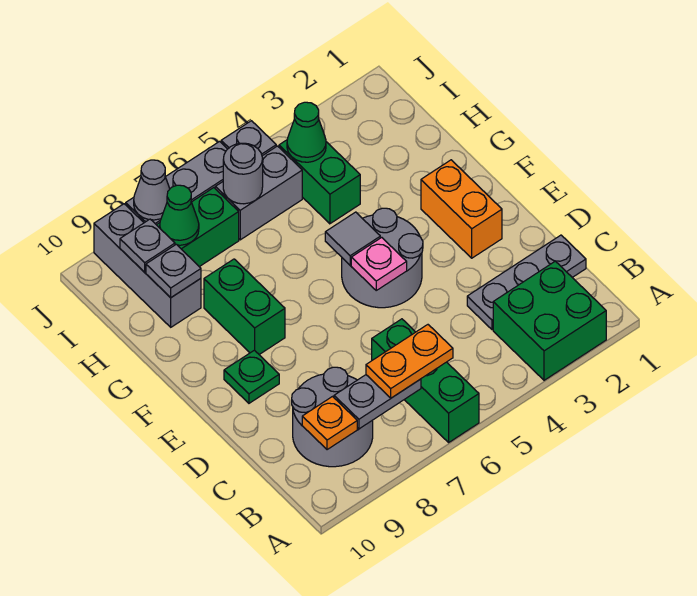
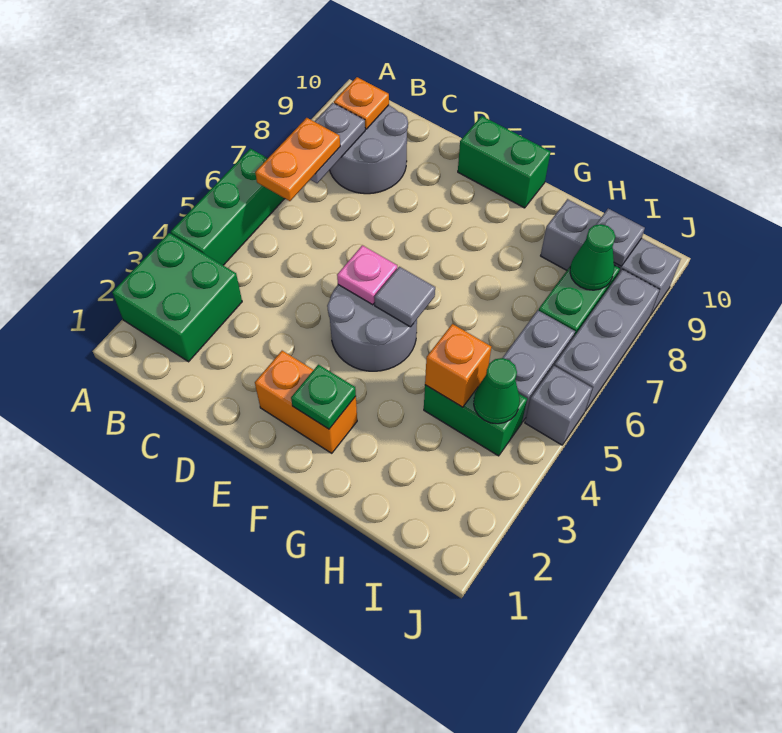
green brick A6:C6 level 1 -> green brick A4:A6 level 1
grey plate C1:C3 level 1 -> none
green plate E9 level 1 -> green plate F2 level 2
green brick F8:G8 level 1 -> green brick E10:F10 level 1
none -> orange brick H4 level 2
grey plate H9 level 2 -> none
grey round brick I6 level 2 -> none
grey cone J8 level 2 -> none

